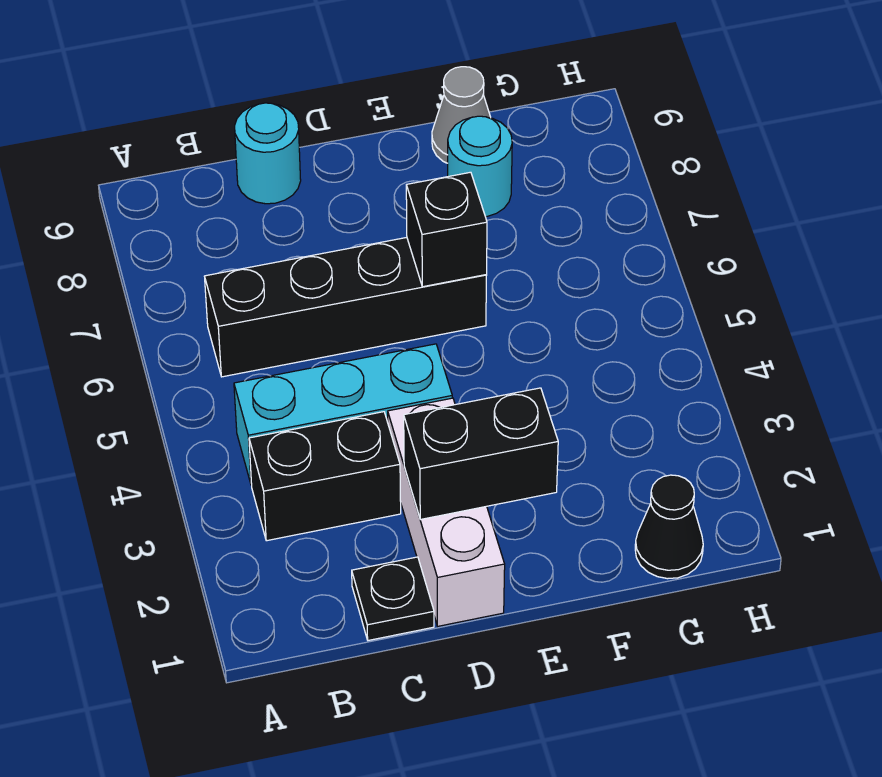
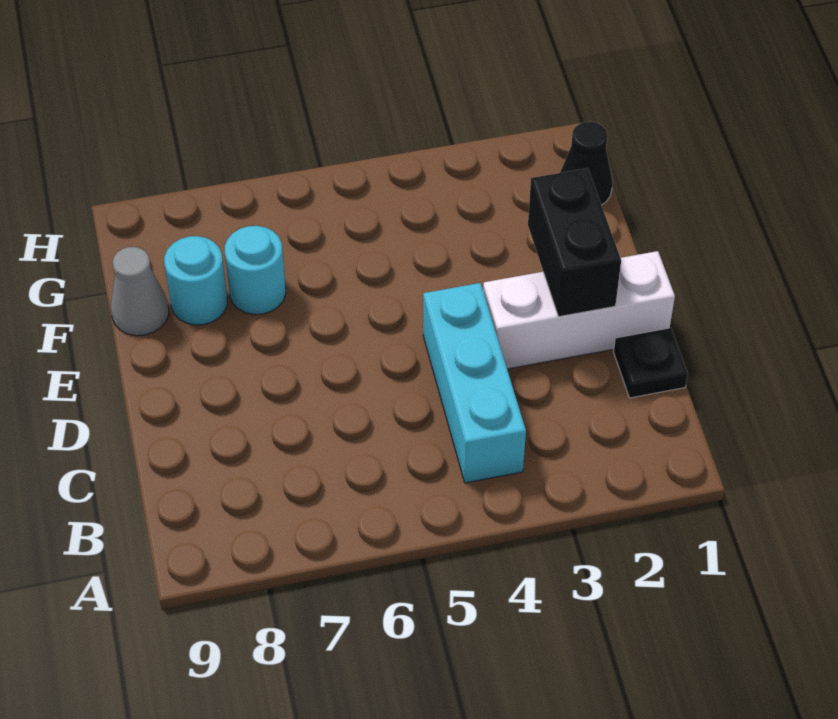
black brick B3:C3 level 1 -> none
black brick B6:E6 level 1 -> none
cyan round brick C9 level 1 -> cyan round brick F7 level 1
black brick E6 level 2 -> none

